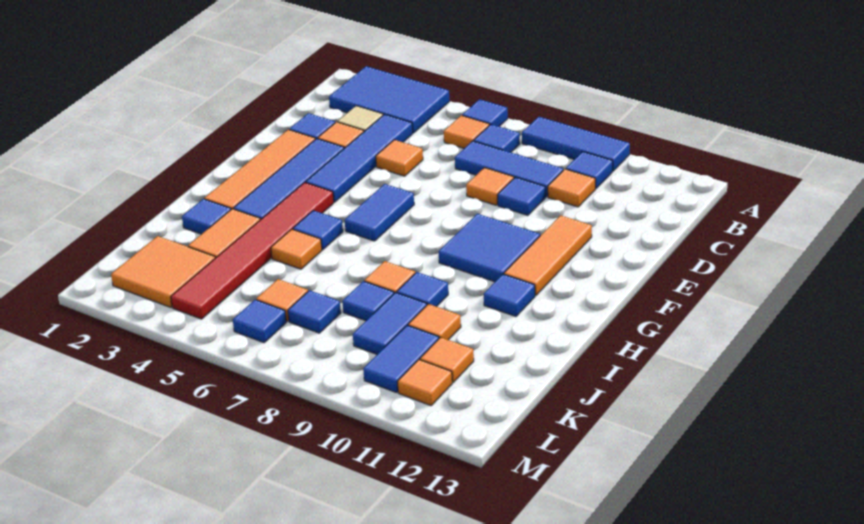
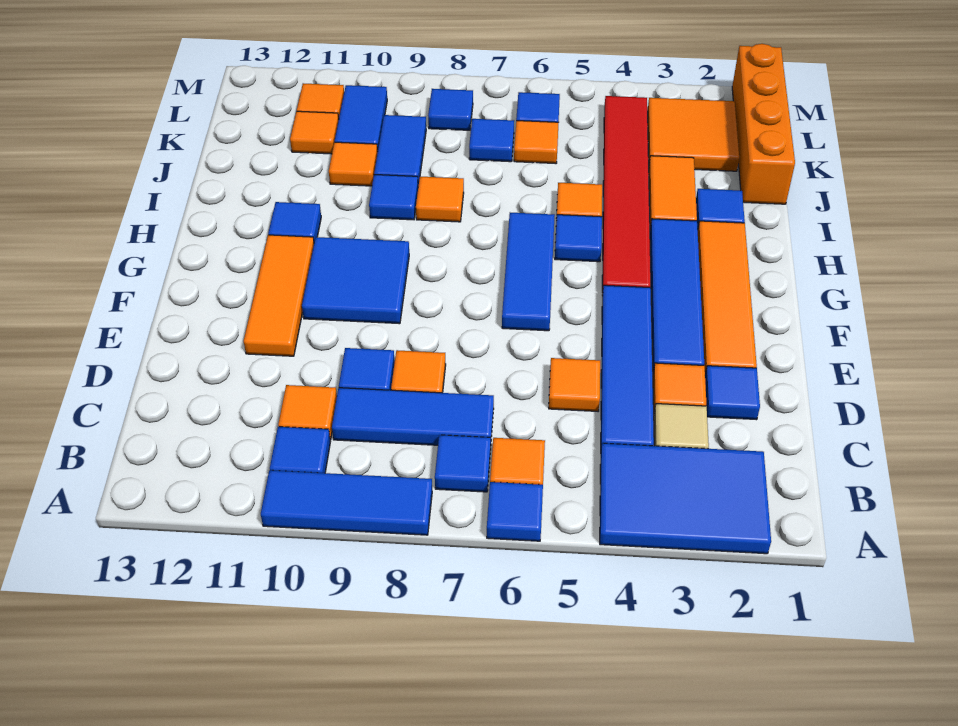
blue tile F6:G6 level 1 -> blue tile F6:H6 level 1
none -> orange brick J1:M1 level 1
blue tile J8 level 1 -> blue tile L8 level 1

